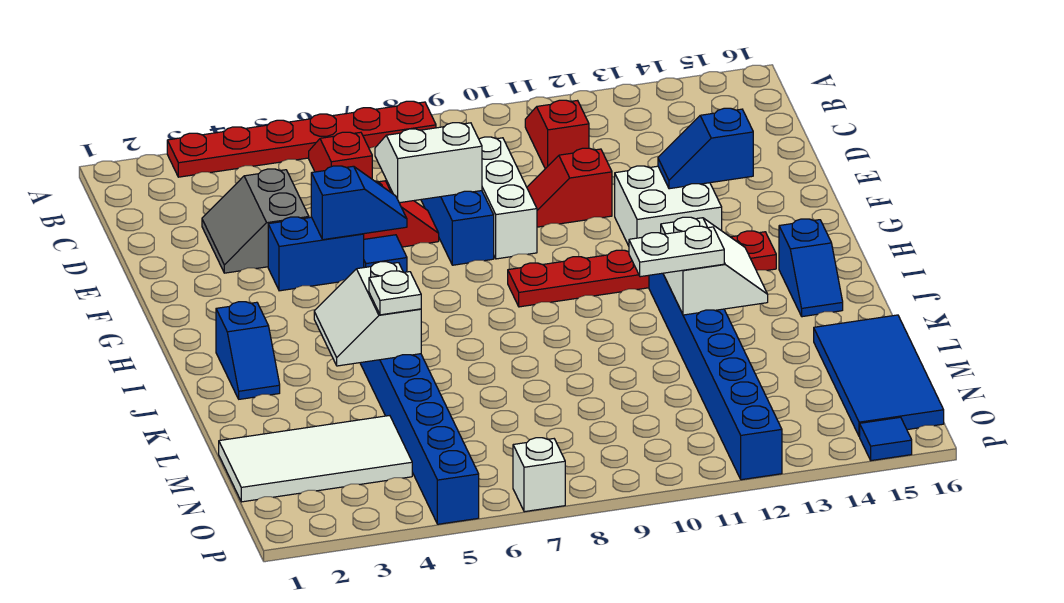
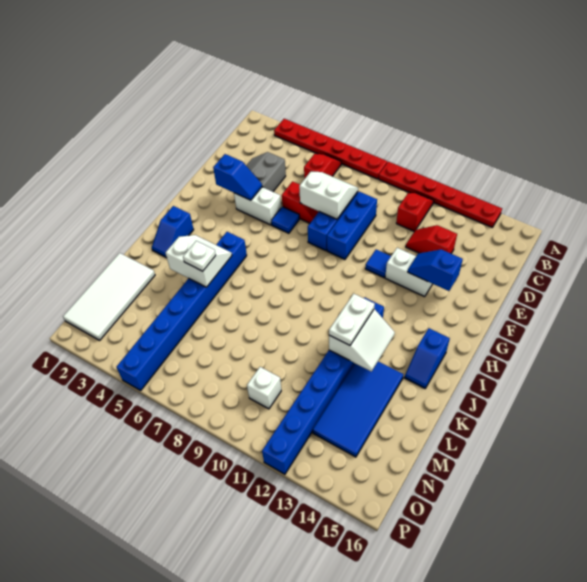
white brick D9:F9 level 1 -> blue brick D9:F9 level 1
red slope E10:E11 level 1 top 11 -> red slope D12:D13 level 1 top 13
blue brick F4:F5 level 1 -> white brick F4:F5 level 1
blue slope F5:F6 level 2 top 5 -> blue slope F3:F4 level 2 top 3
white brick F12:G13 level 1 -> white brick F12:F13 level 1
red plate H9:H14 level 1 -> red plate A9:A14 level 1
white slope J4:K5 level 2 top 5 -> white slope J4:K5 level 2 top K
white plate K11:K12 level 3 -> white plate J12:K12 level 3
blue tile L15:O16 level 1 -> blue tile K13:N14 level 1
white tile M1:N4 level 1 -> white tile L1:O2 level 1
white brick P7 level 1 -> white brick N10 level 1
blue tile P15 level 1 -> blue tile F11 level 1

